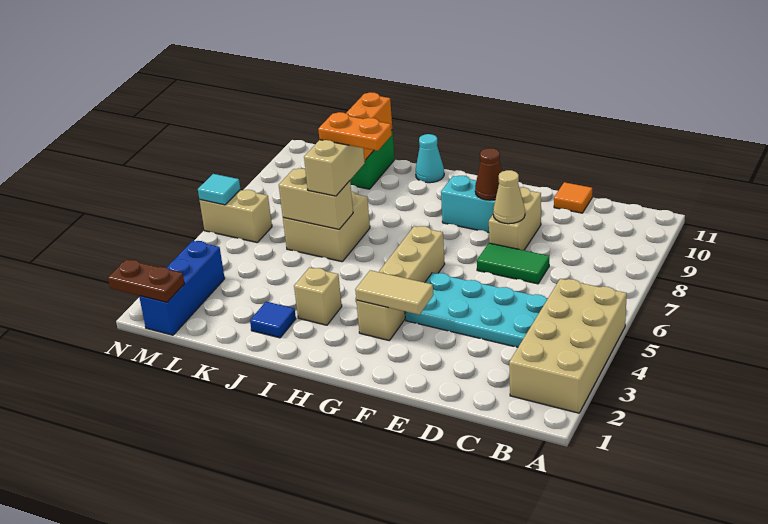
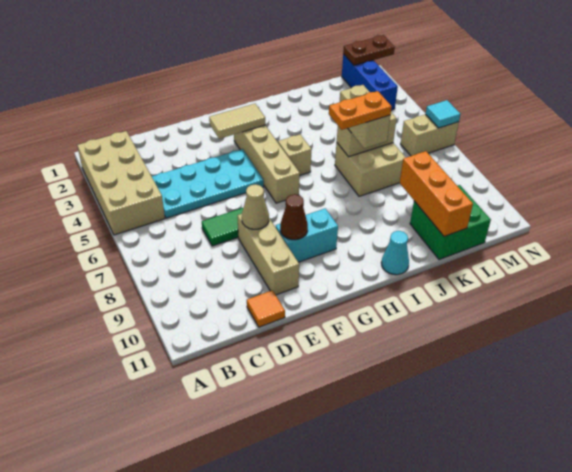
tan brick E8:E9 level 1 -> tan brick E8:E10 level 1
tan brick I3 level 1 -> tan brick H5 level 1
blue tile J2 level 1 -> none

